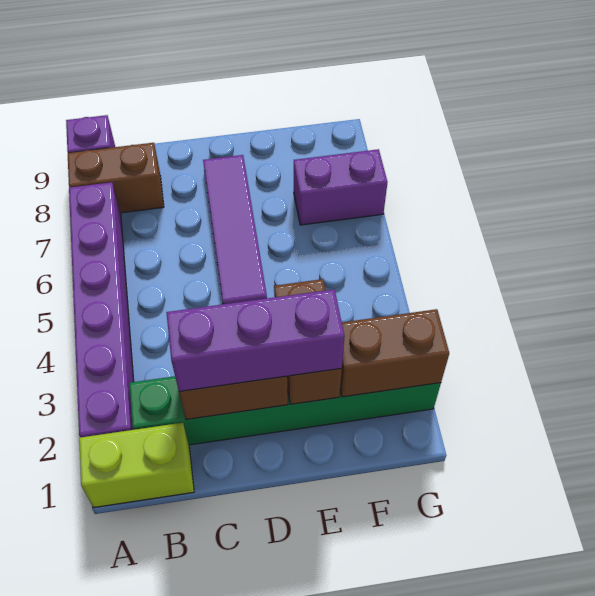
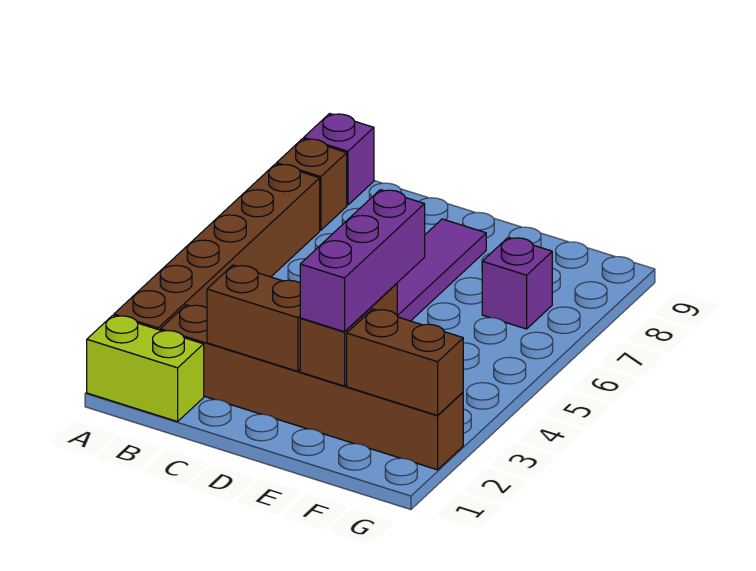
purple brick A2:A7 level 1 -> brown brick A2:A7 level 1
brown brick A8:B8 level 1 -> brown brick A8 level 1
green brick B2:G2 level 1 -> brown brick B2:G2 level 1
purple brick C2:E2 level 3 -> purple brick E2:E4 level 3
purple brick F7:G7 level 1 -> purple brick F7 level 1

